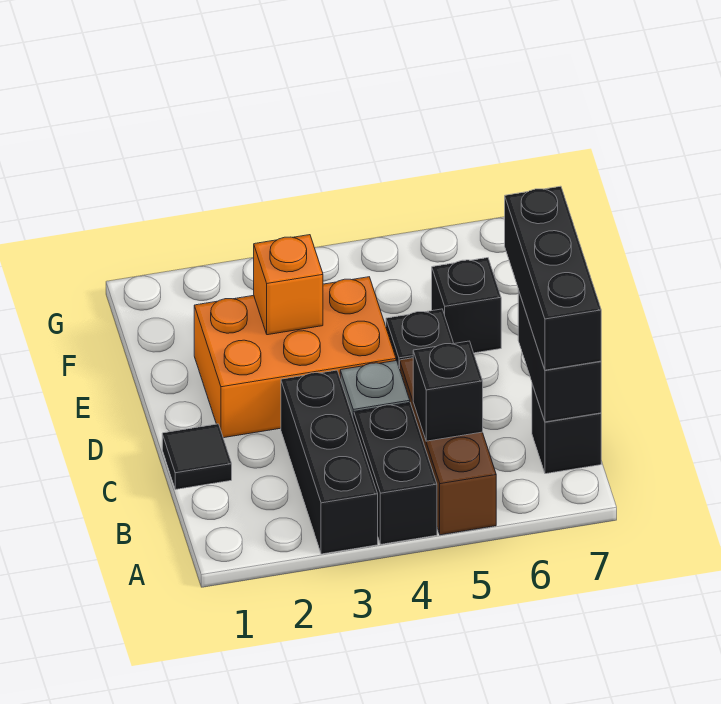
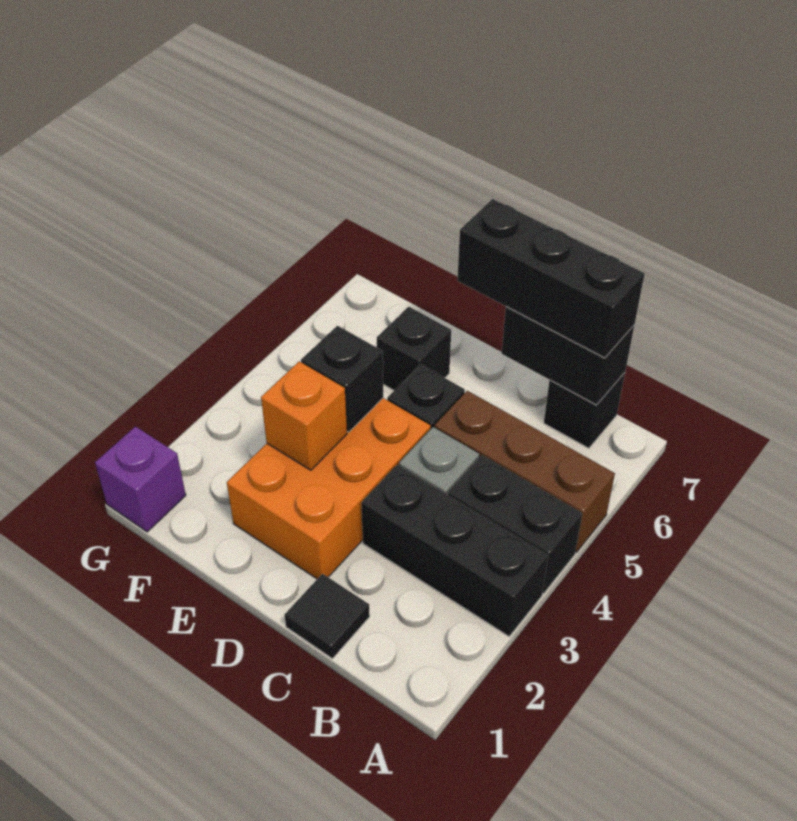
black brick B5 level 2 -> black brick E4 level 2
none -> purple brick G1 level 1

